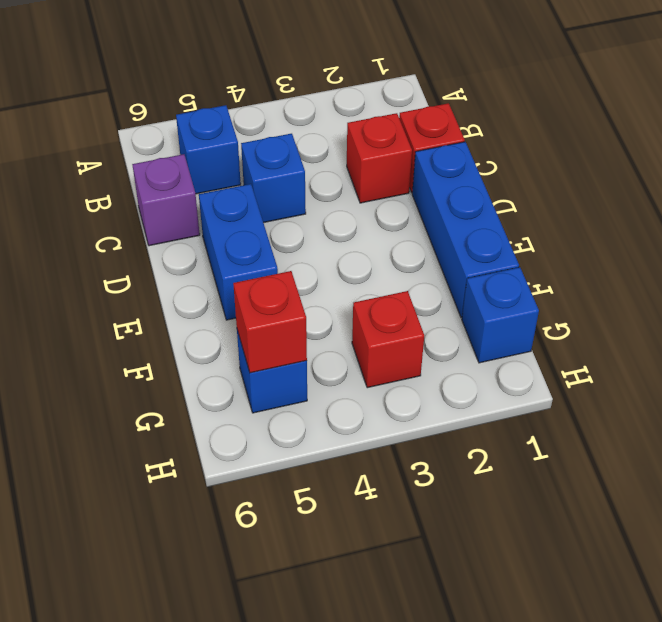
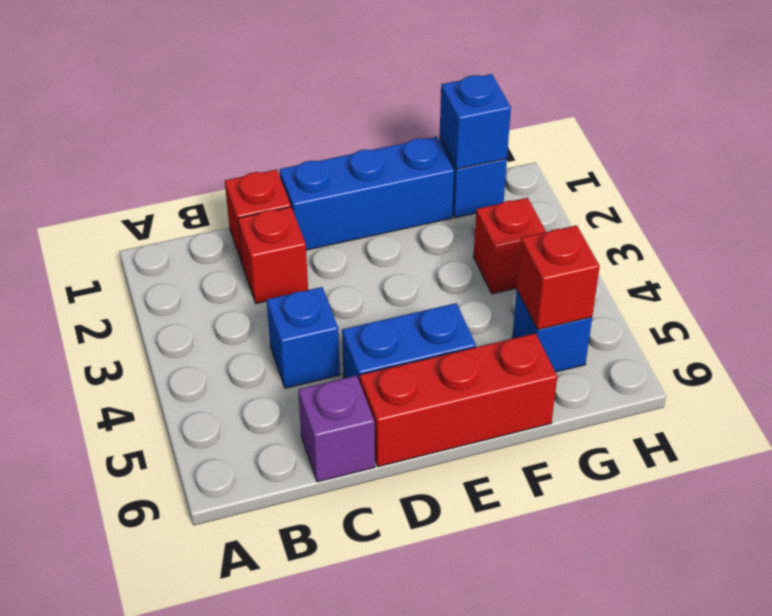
blue brick B5 level 1 -> blue brick G1 level 2
none -> red brick D6:F6 level 1

